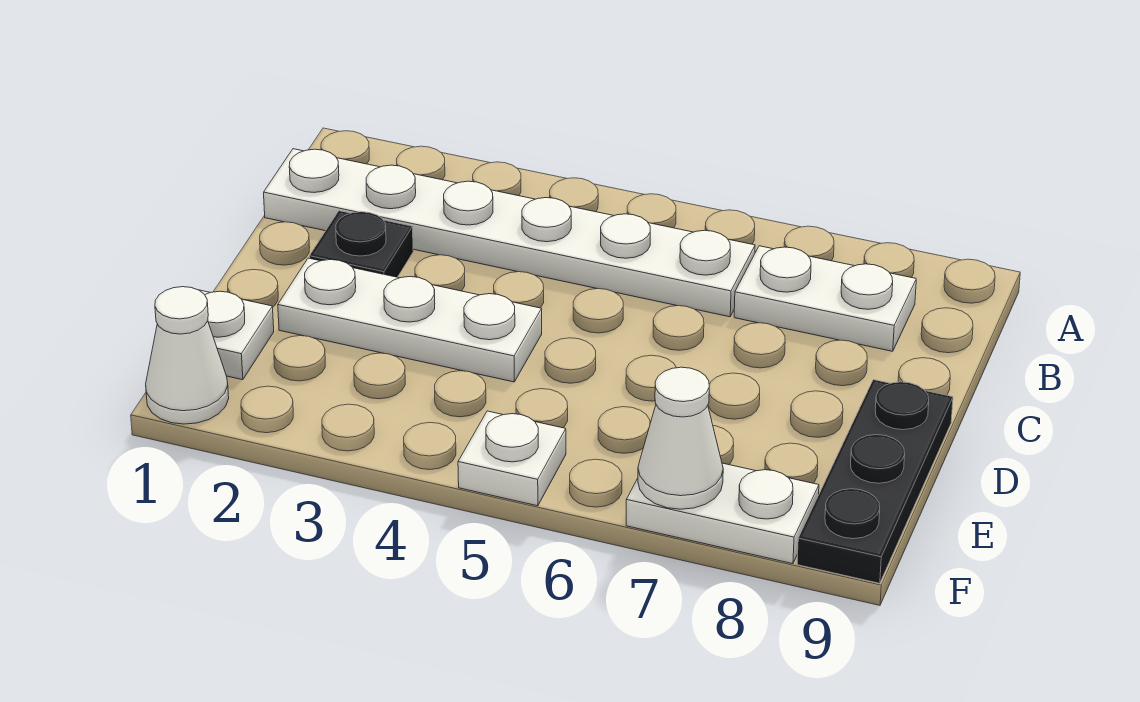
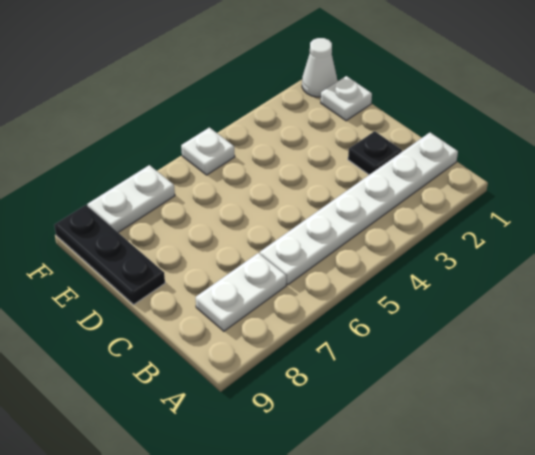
white plate D2:D4 level 1 -> none
white cone F7 level 2 -> none

